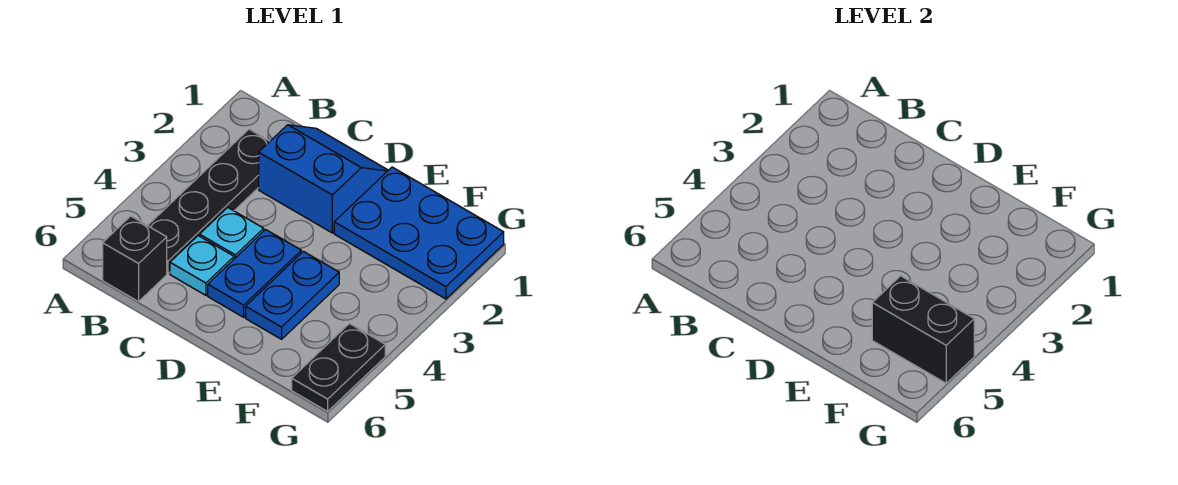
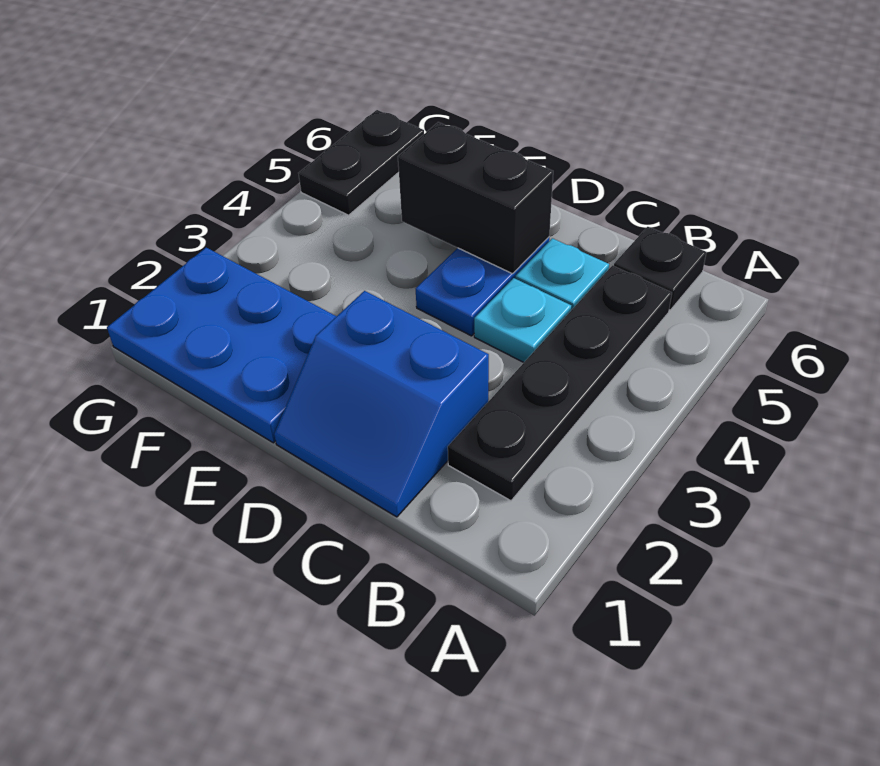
black brick B6 level 1 -> black plate B6 level 1
blue plate E4:E5 level 1 -> none
black brick F5:G5 level 2 -> black brick D5:E5 level 2

